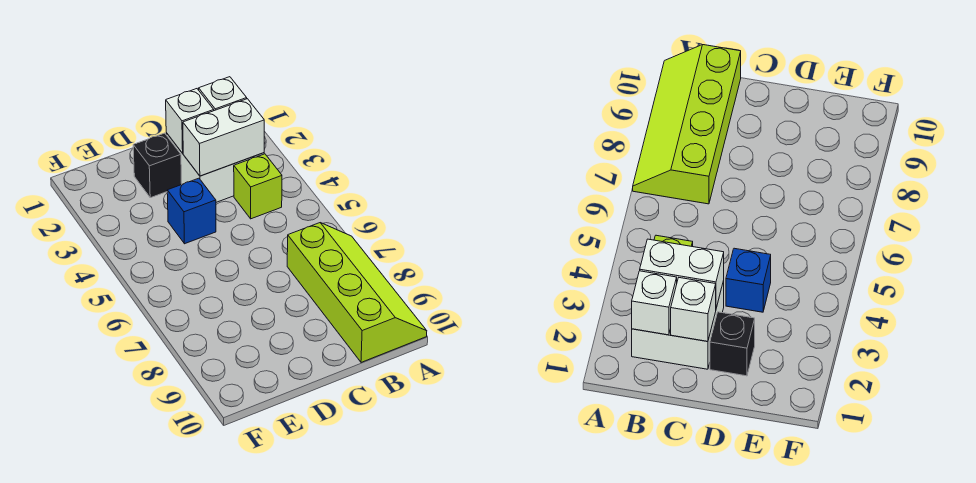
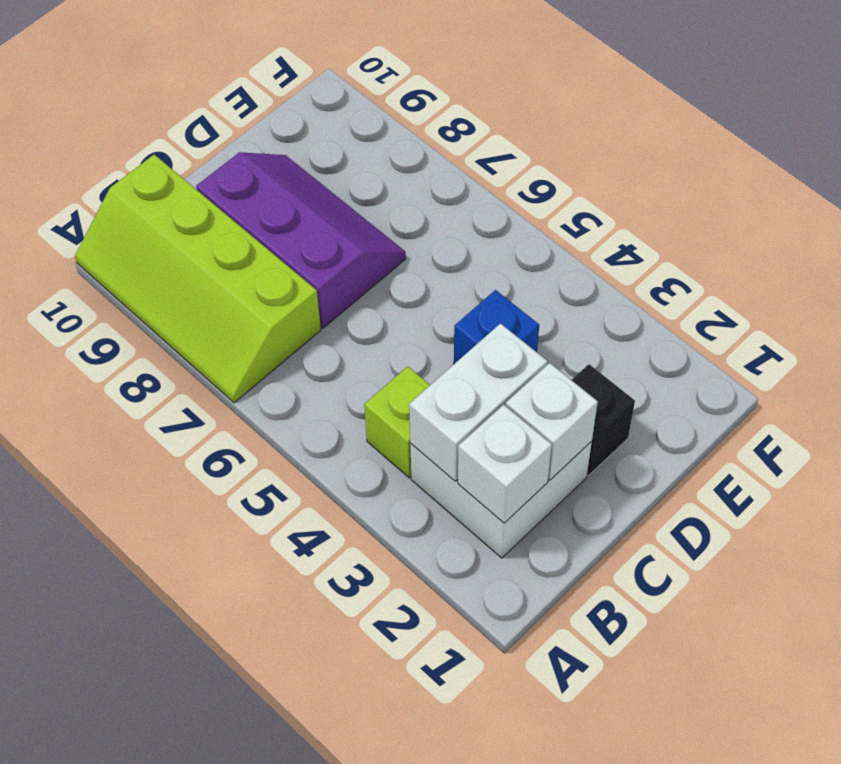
none -> purple slope C7:D9 level 1 top C

